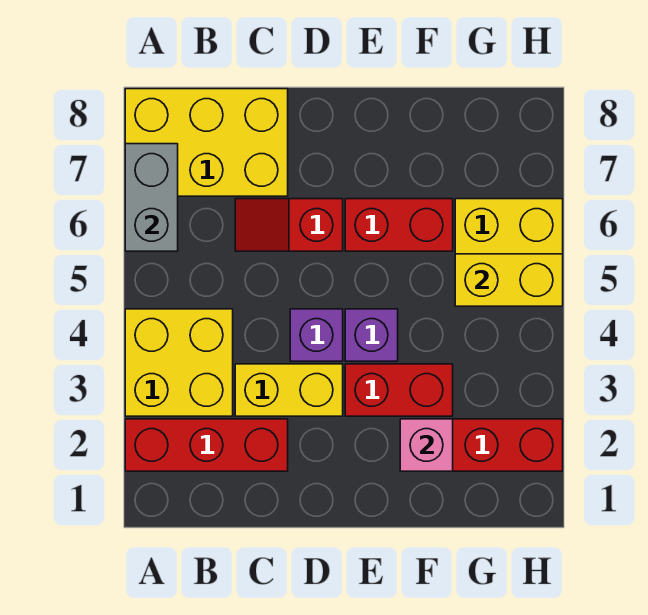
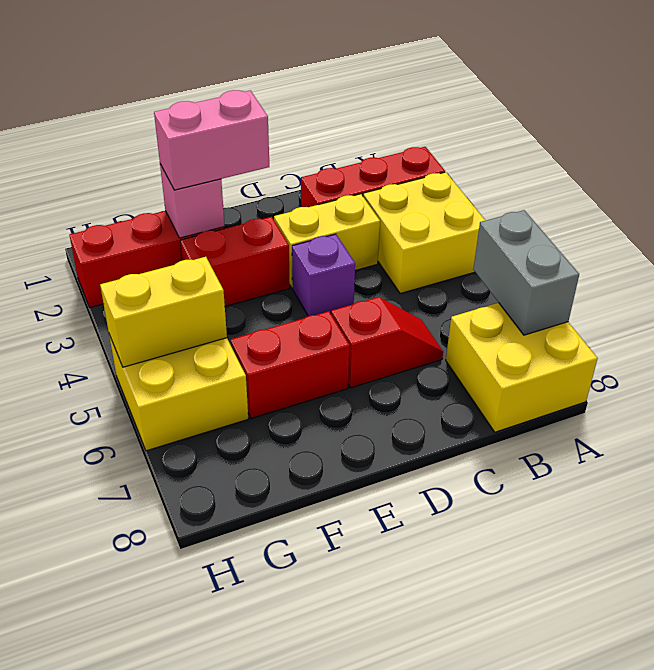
yellow brick A7:C8 level 1 -> yellow brick A7:B8 level 1
none -> pink brick E2:F2 level 3
purple brick E4 level 1 -> none

